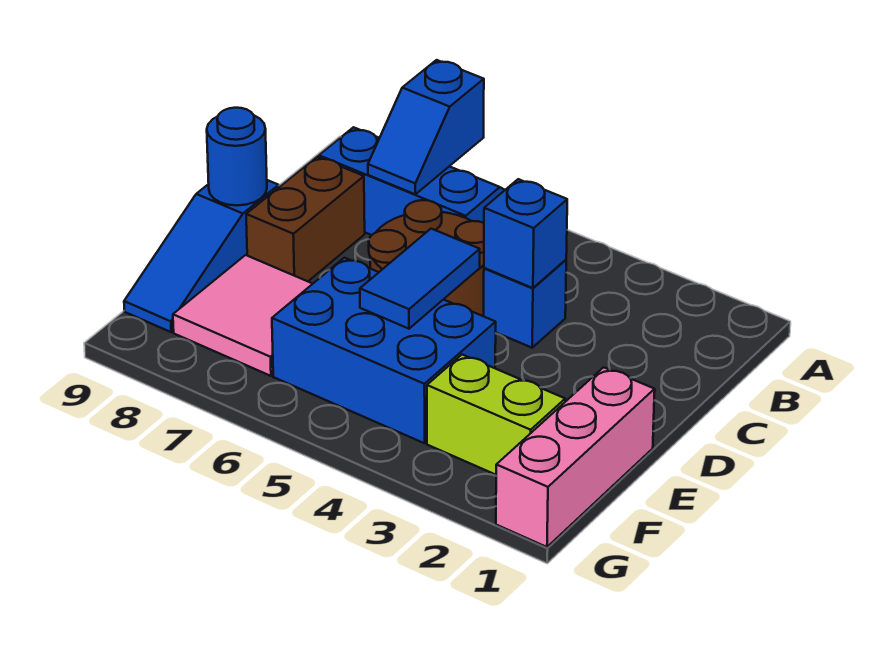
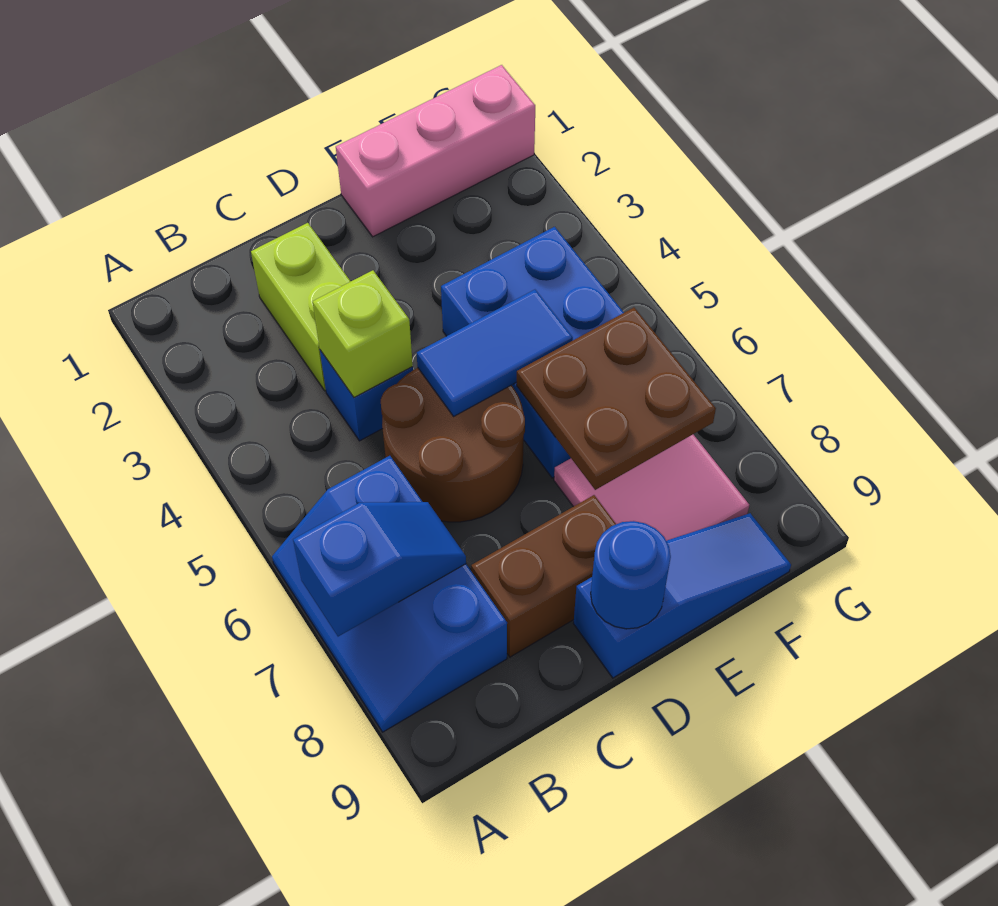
blue brick C4 level 2 -> lime brick C4 level 2
none -> brown plate E6:F7 level 2
lime brick F2:F3 level 1 -> lime brick C2:C3 level 1

